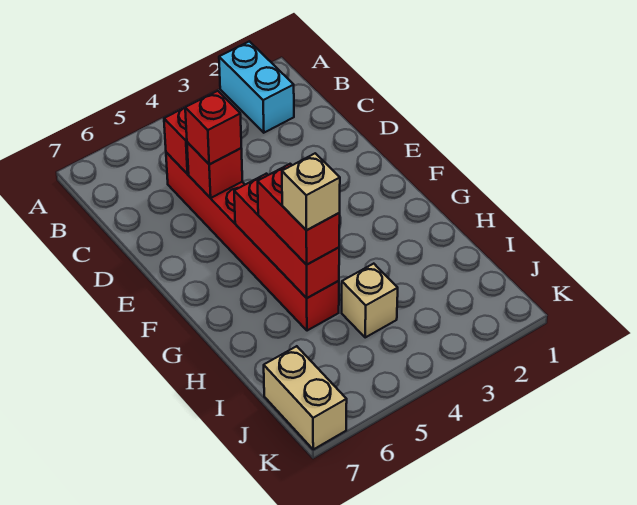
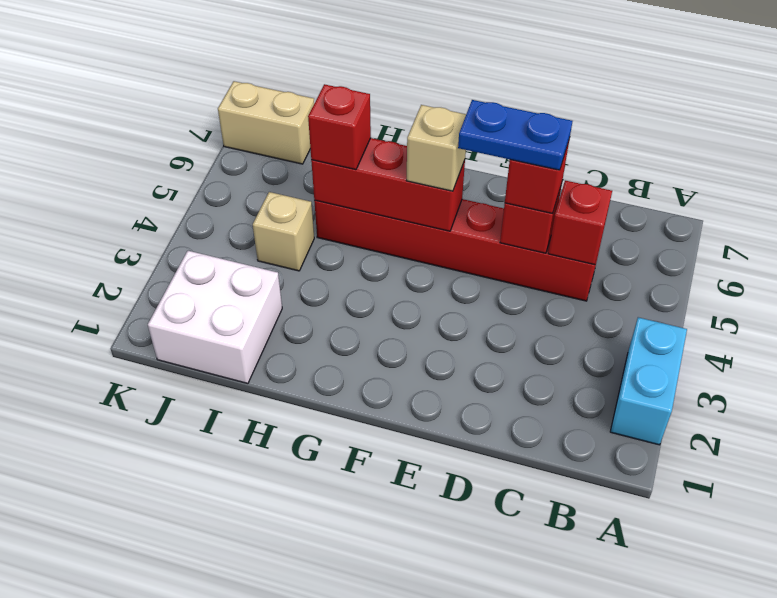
cyan brick A2:B2 level 1 -> cyan brick A2:A3 level 1
none -> blue plate D5:E5 level 4
red brick G5:H5 level 3 -> red brick H5 level 3
tan brick H5 level 4 -> tan brick F5 level 3
none -> white brick I1:J2 level 1

